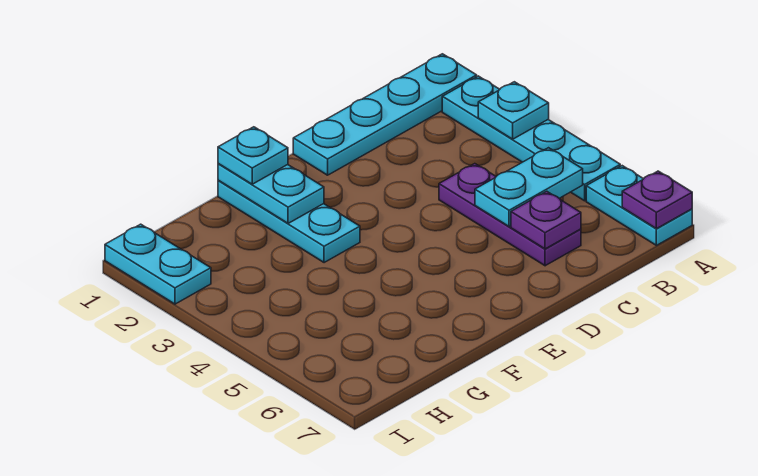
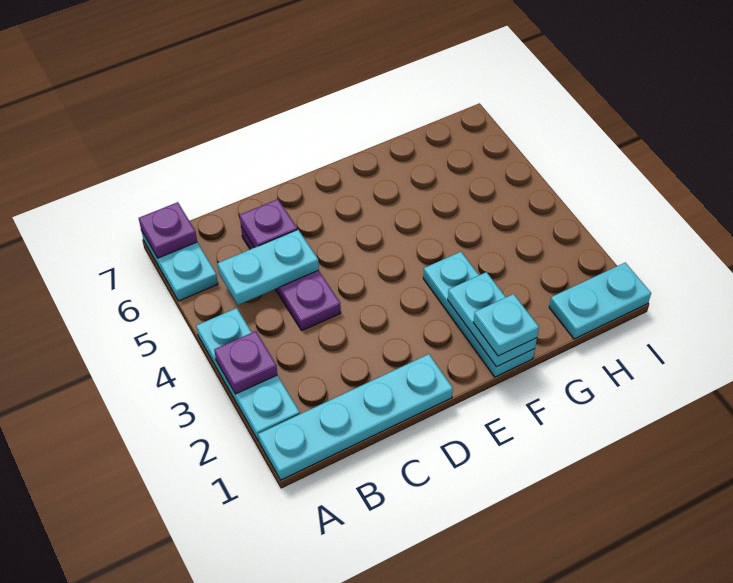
cyan plate A2:A5 level 1 -> cyan plate A2:A4 level 1
cyan plate A3 level 2 -> purple plate A3 level 2
cyan plate I1:I2 level 1 -> cyan plate H1:I1 level 1

